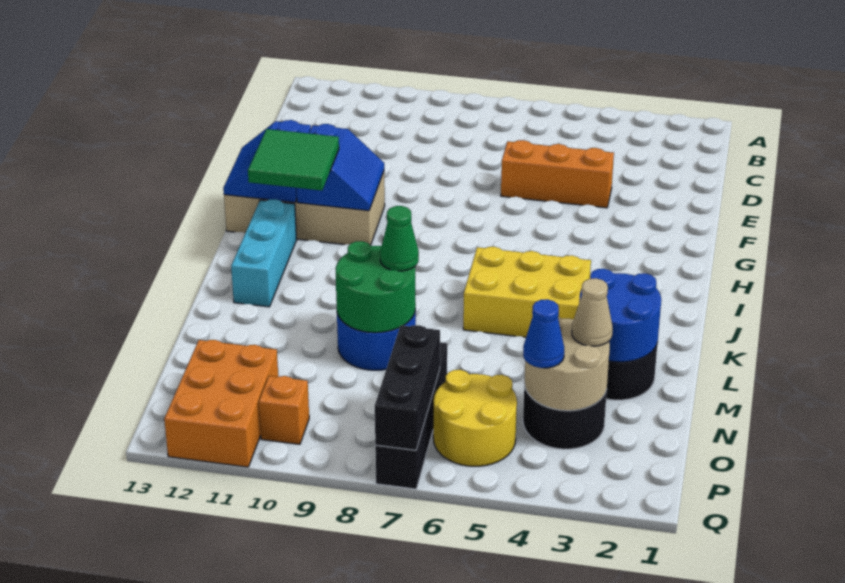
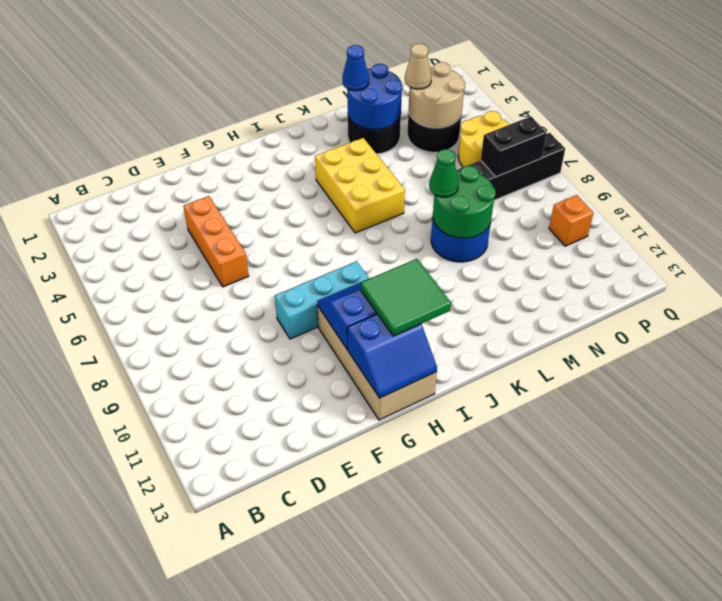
cyan brick I12:K12 level 1 -> cyan brick F9:H9 level 1
blue cone O4 level 3 -> blue cone L2 level 3
black brick O7:Q7 level 2 -> black brick O7:P7 level 2
orange brick O11:Q12 level 1 -> none

